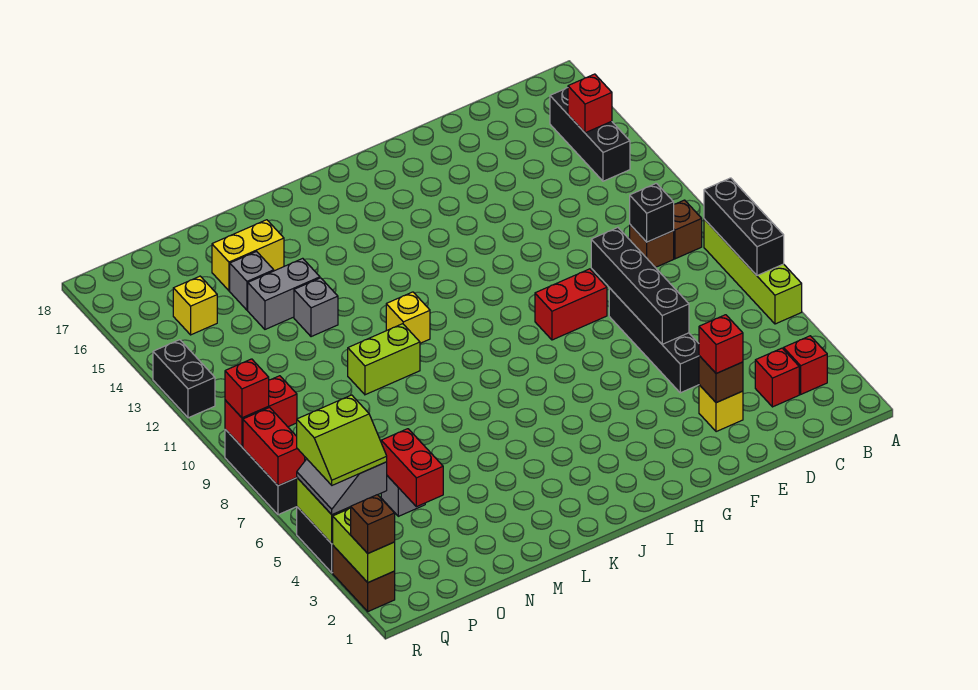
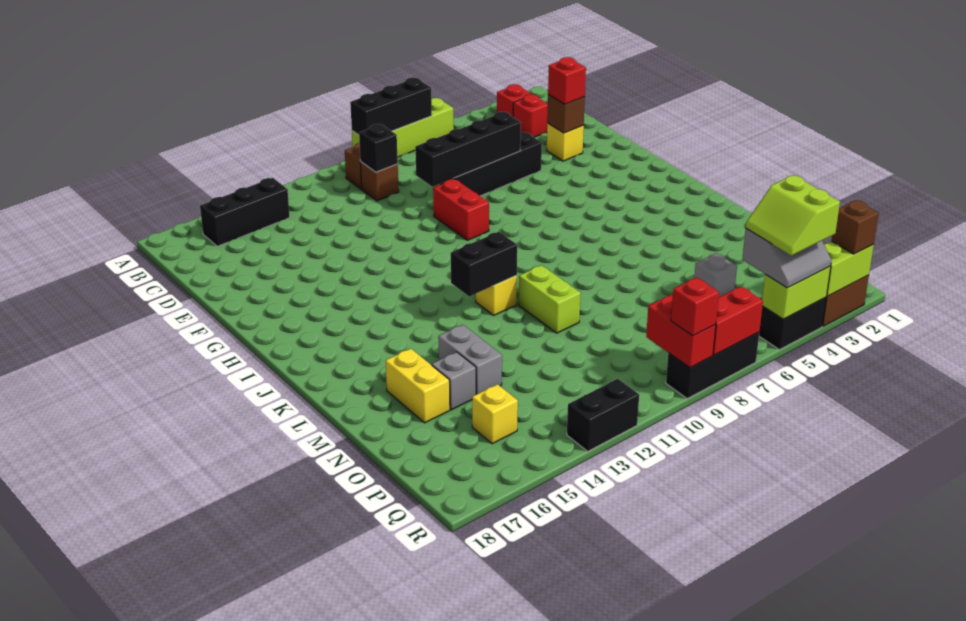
red brick B15 level 2 -> none
none -> black brick K11:K12 level 2
grey brick M13 level 1 -> none
red brick O4:O5 level 2 -> none
lime slope Q4:R5 level 4 top 5 -> lime slope Q4:R5 level 4 top 4

